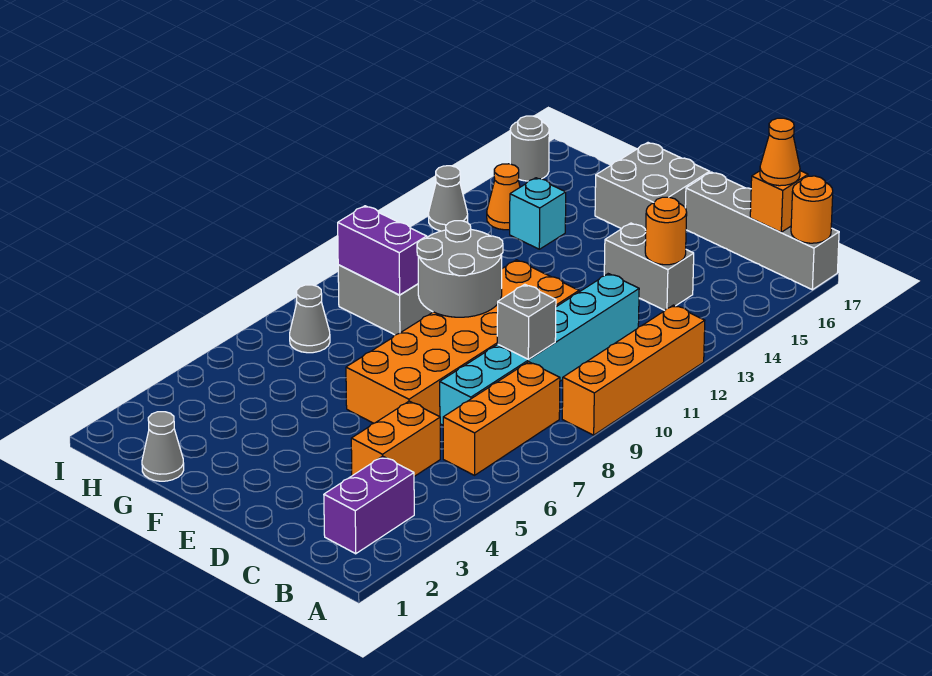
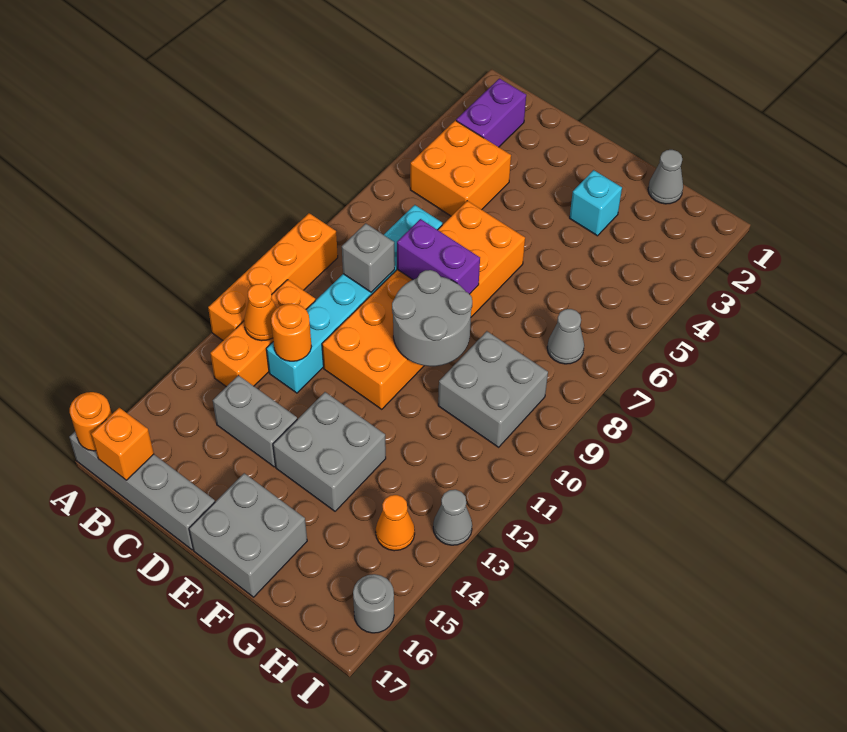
orange brick B6:B8 level 1 -> orange brick B11:B13 level 1
orange cone B17 level 3 -> orange cone B12 level 2
orange brick C4:C5 level 1 -> orange brick B4:C5 level 1
orange round brick C14 level 2 -> orange round brick C12 level 2
none -> grey brick E13:F14 level 1
purple brick G9:H9 level 2 -> purple brick D8:E8 level 2
cyan brick G14 level 1 -> cyan brick F3 level 1

